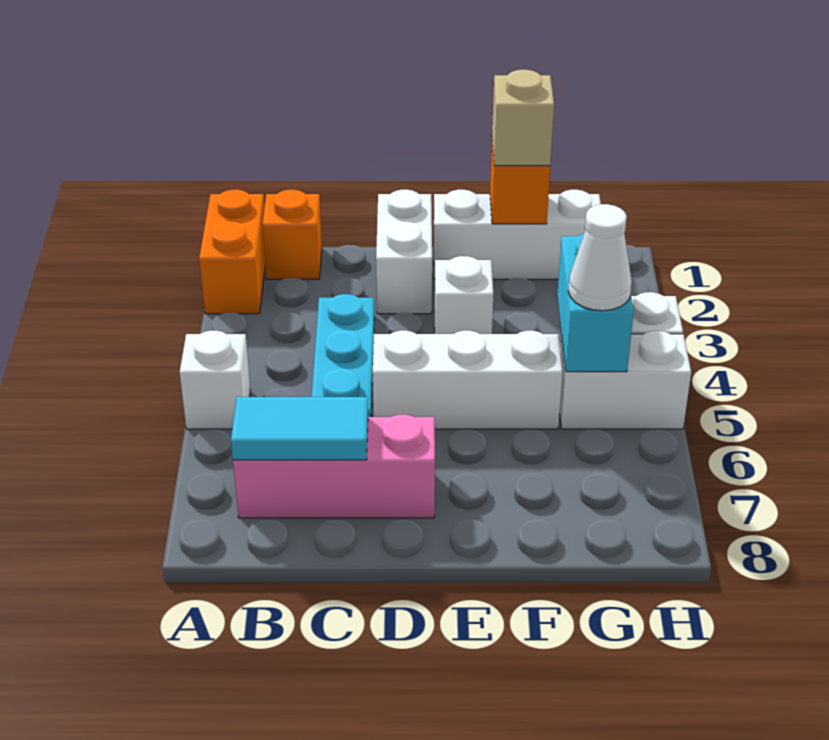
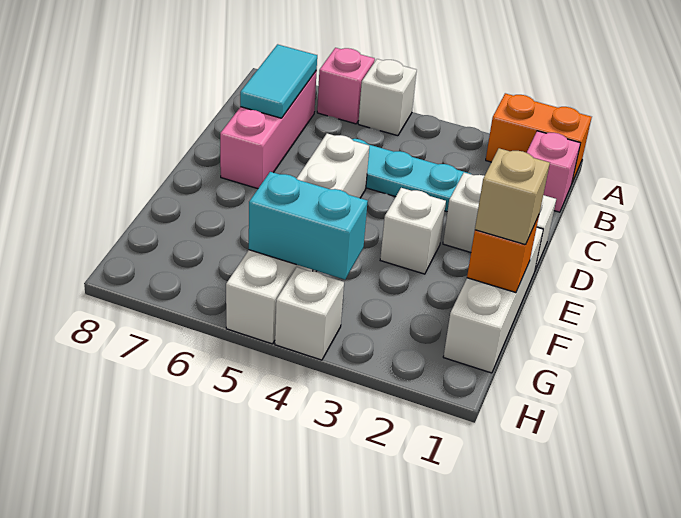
none -> pink brick A6 level 1
orange brick B1 level 1 -> pink brick B1 level 1
white cone G5 level 3 -> none

